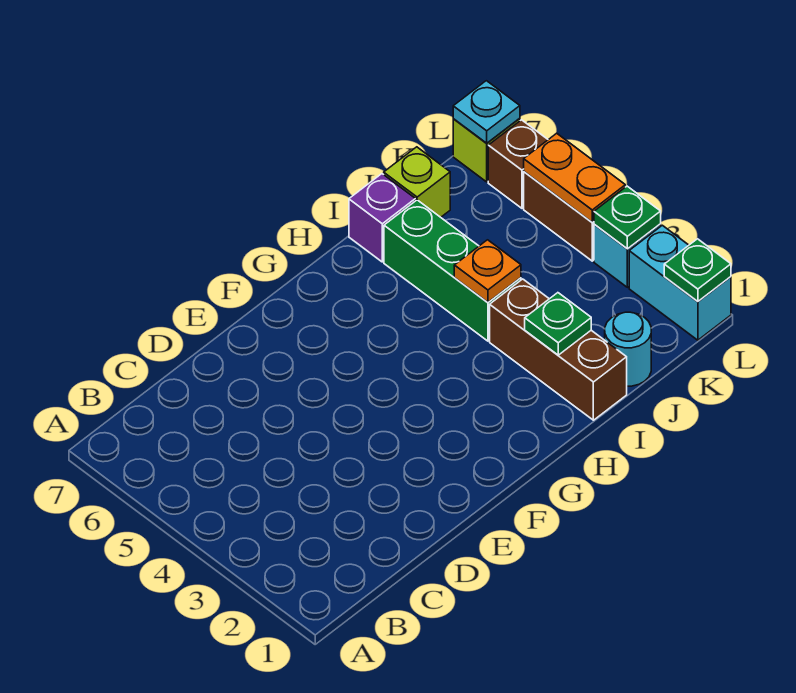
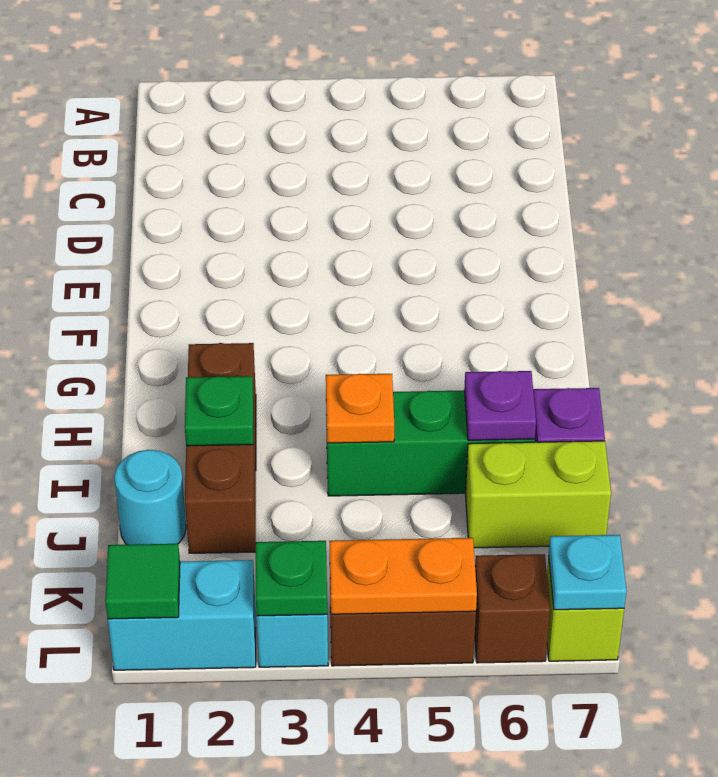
brown brick I1:I3 level 1 -> brown brick H2:J2 level 1
none -> purple plate I6 level 2
lime brick J7 level 1 -> lime brick J6:J7 level 1
green plate L1 level 2 -> green tile L1 level 2

